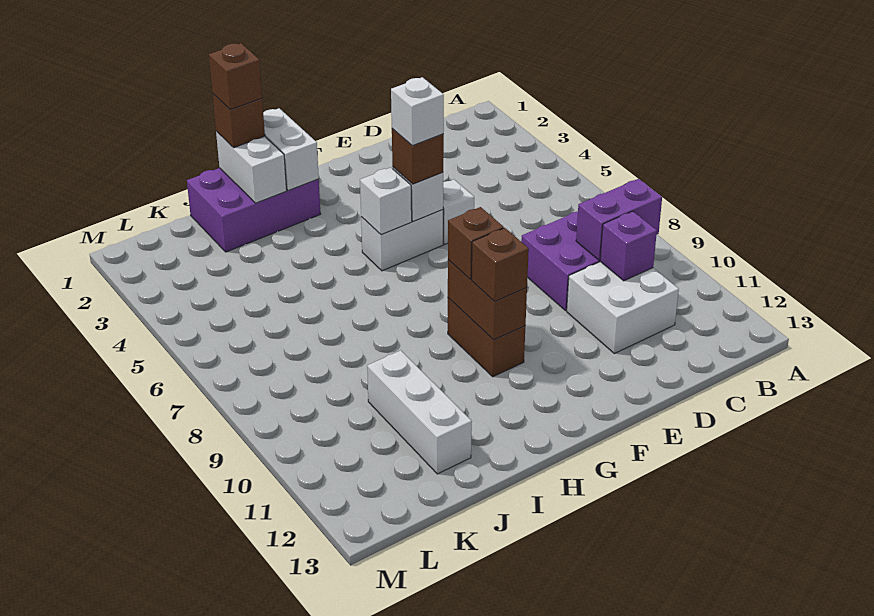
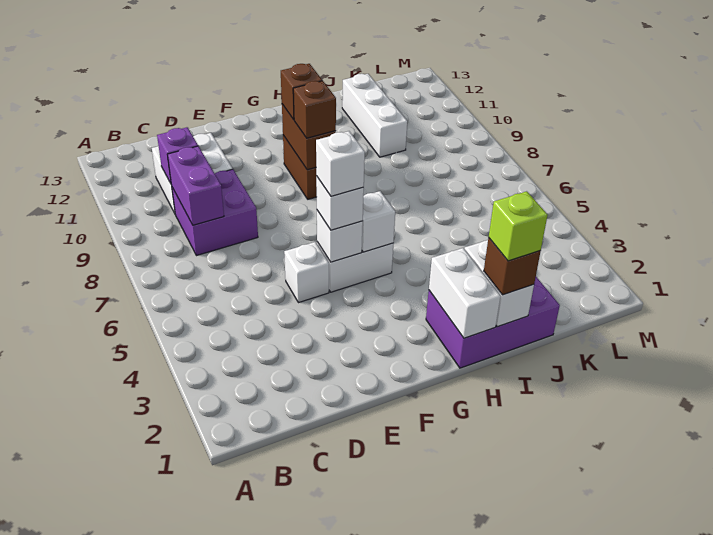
purple brick B9:C9 level 2 -> purple brick C8:C9 level 2
brown brick F5 level 3 -> white brick F5 level 3
brown brick I1 level 4 -> lime brick I1 level 4

